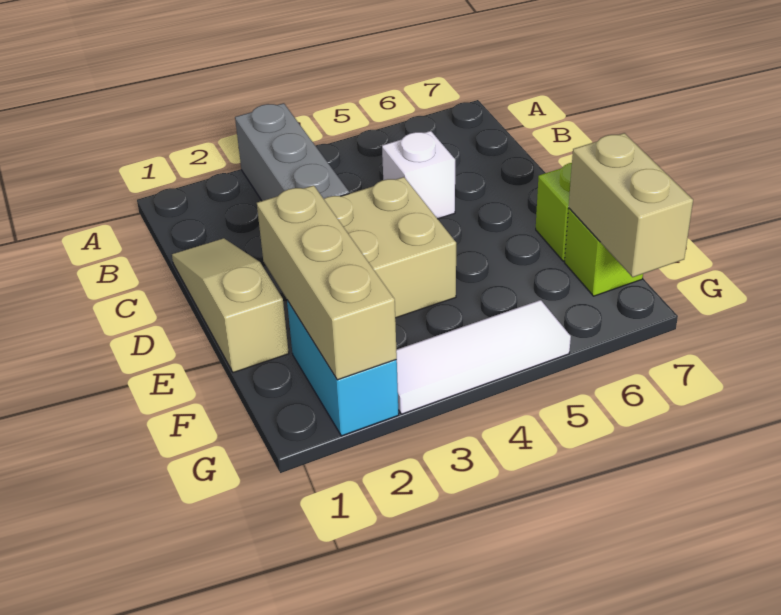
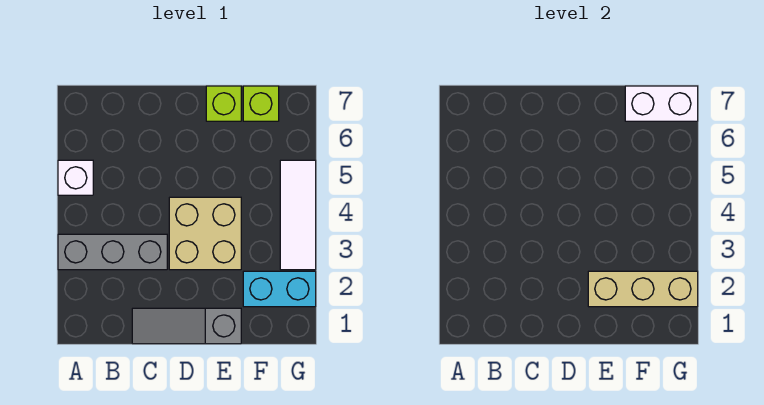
tan slope C1:E1 level 1 top E -> grey slope C1:E1 level 1 top E
white brick C5 level 1 -> white brick A5 level 1
tan brick F7:G7 level 2 -> white brick F7:G7 level 2

